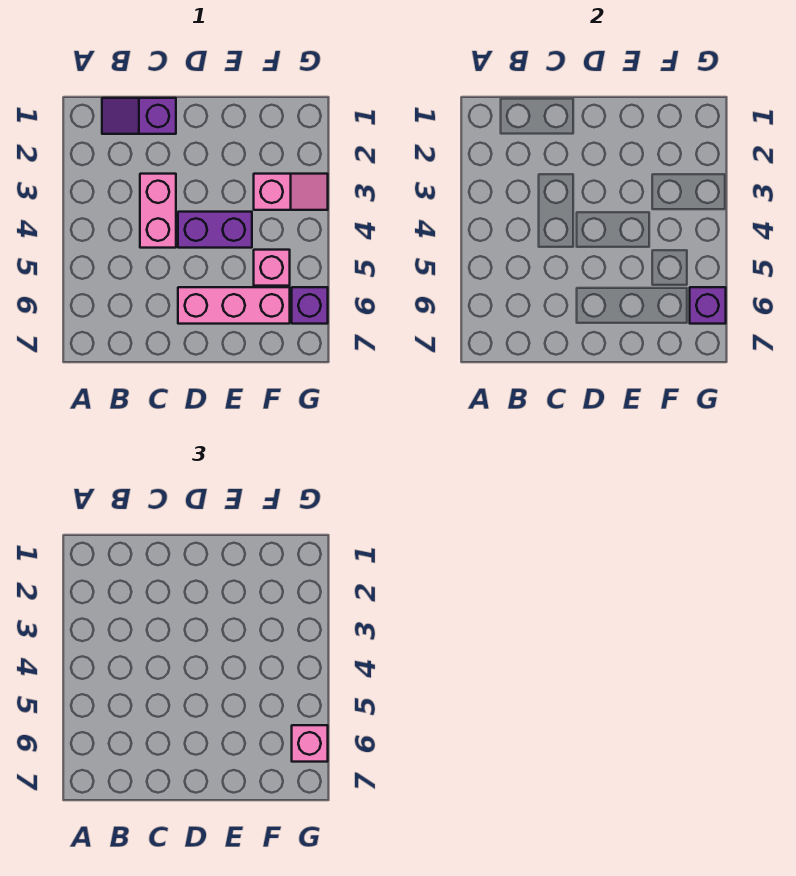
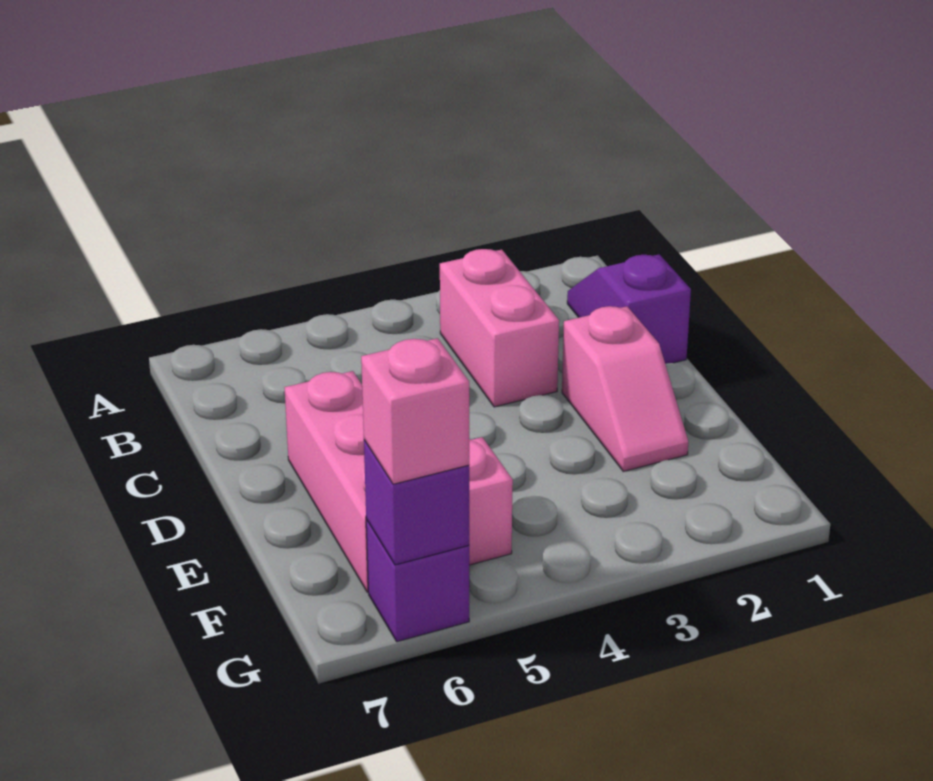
pink brick C3:C4 level 1 -> pink brick B3:C3 level 1
purple brick D4:E4 level 1 -> none
pink slope F3:G3 level 1 top F -> pink slope D2:E2 level 1 top D

